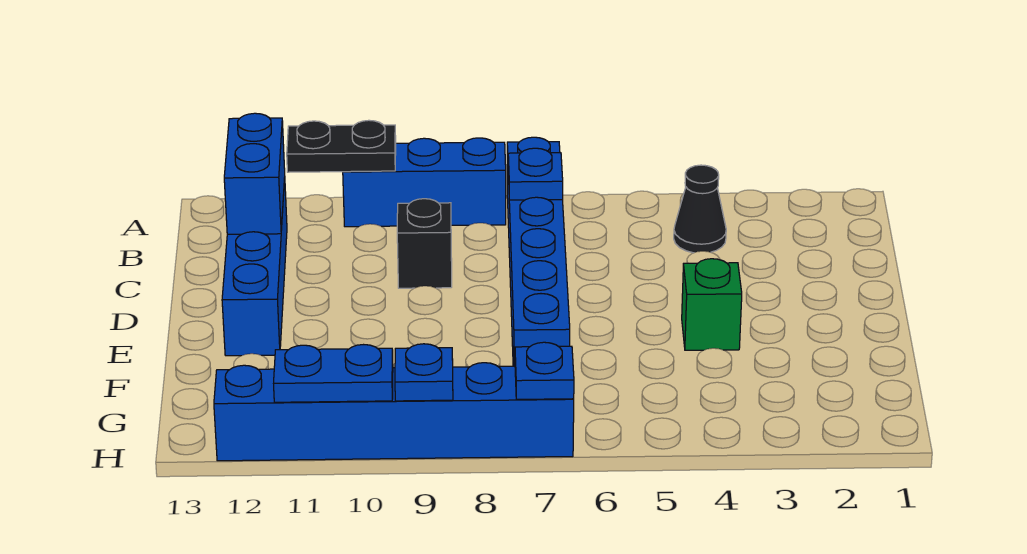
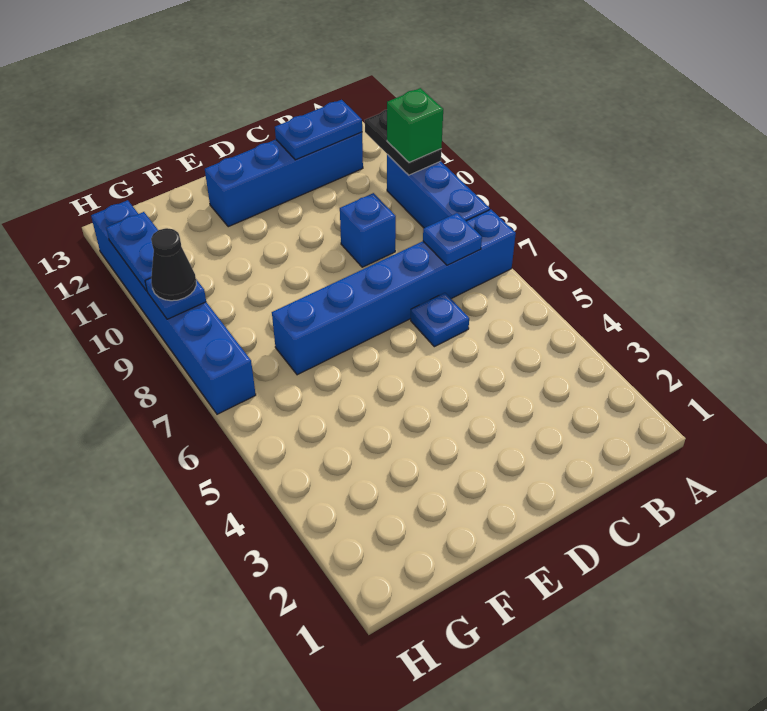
black cone B4 level 1 -> black cone H9 level 3
blue brick B12:C12 level 2 -> blue plate B12:C12 level 2
black brick C9 level 1 -> blue brick C9 level 1
green brick E4 level 1 -> green brick A10 level 3
blue plate H7 level 2 -> blue plate C6 level 1

